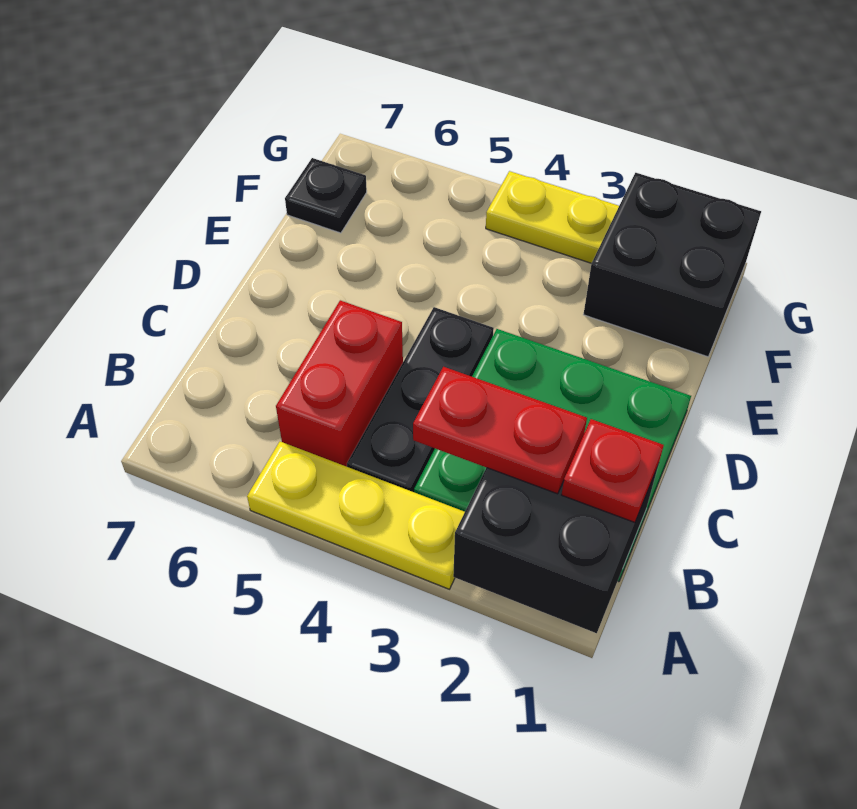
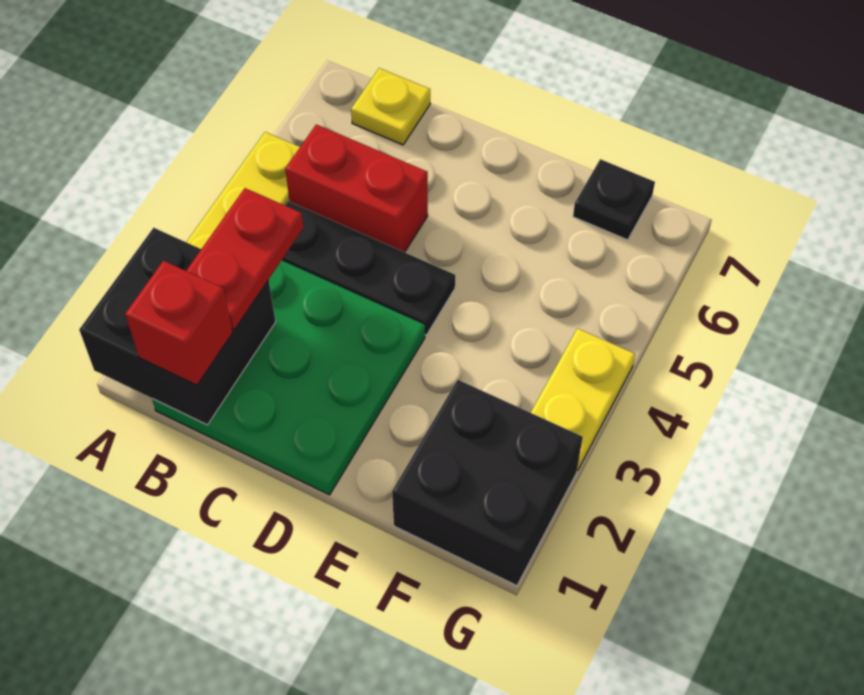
red plate B1 level 3 -> red brick B1 level 3
none -> yellow plate B7 level 1

